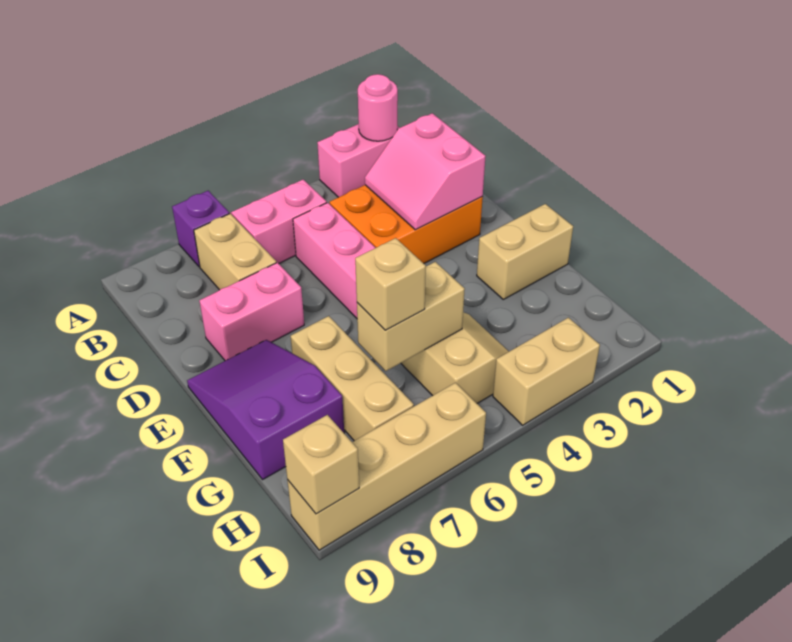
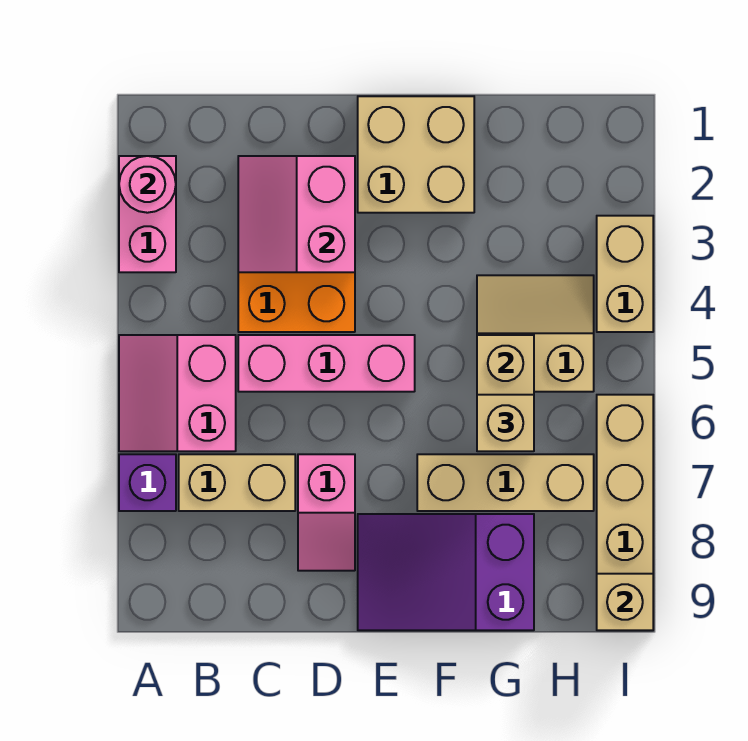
pink slope C2:D3 level 2 top 2 -> pink slope C2:D3 level 2 top D
pink brick D7:D8 level 1 -> pink slope D7:D8 level 1 top 7
tan brick F1:F2 level 1 -> tan brick E1:F2 level 1

